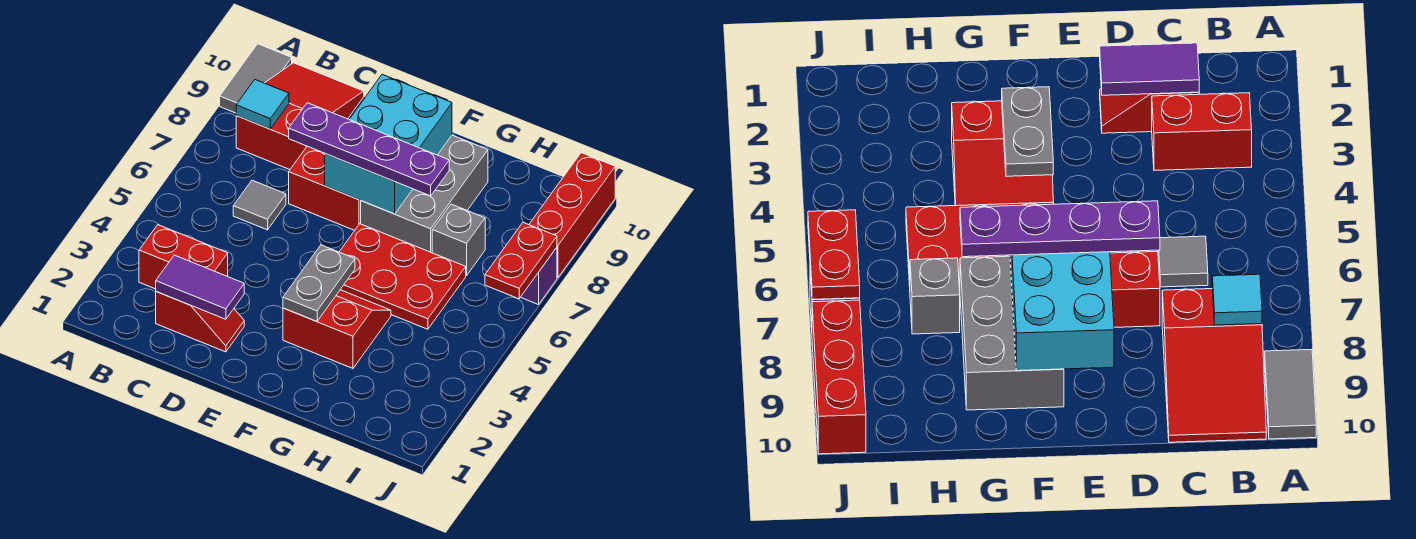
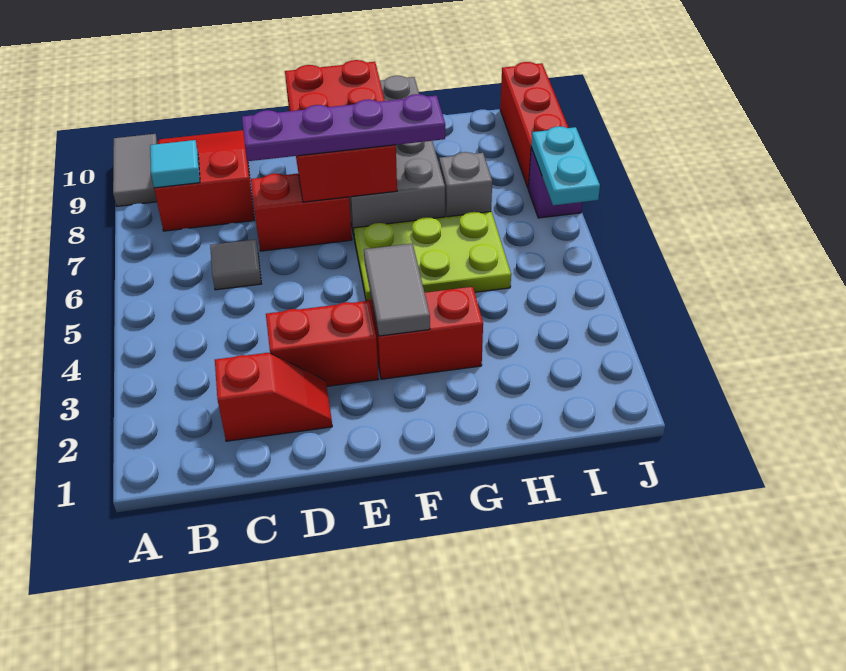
red brick B3:C3 level 1 -> red brick D3:E3 level 1
purple tile C2:D2 level 2 -> none
cyan brick E7:F9 level 2 -> red brick E7:F9 level 2
grey plate F3:F4 level 2 -> grey tile F3:F4 level 2
red plate F5:H6 level 1 -> lime plate F5:H6 level 1
grey brick F7:G9 level 1 -> grey brick F7:G10 level 1
red plate J6:J7 level 2 -> cyan plate J6:J7 level 2

